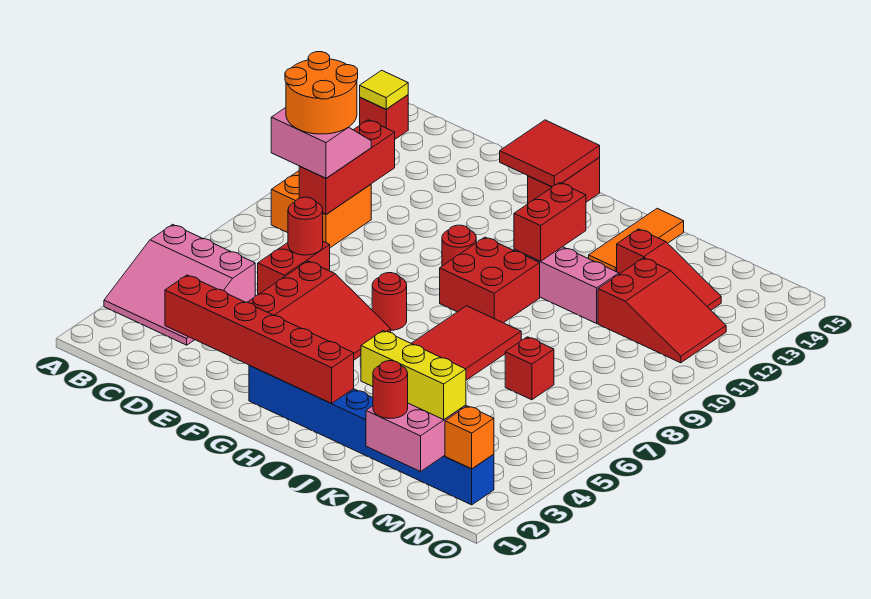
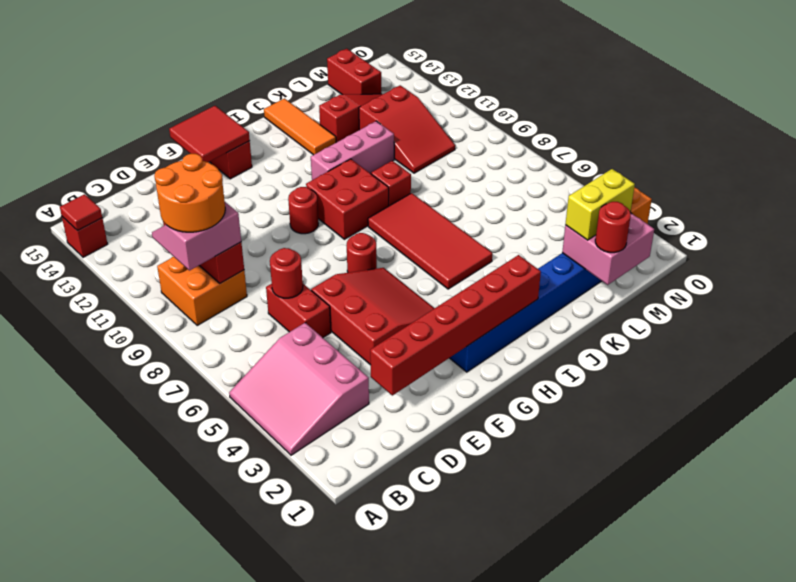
pink slope A3:C5 level 1 top 5 -> pink slope A3:C5 level 1 top C
yellow tile A14 level 2 -> red tile A14 level 2
red brick I11:I12 level 2 -> red brick M14:M15 level 1
yellow brick K2:M2 level 3 -> yellow brick L2:M2 level 3
red brick L7 level 1 -> red brick J9 level 1
red slope L11:N12 level 1 top L -> red slope L10:M12 level 1 top 12

